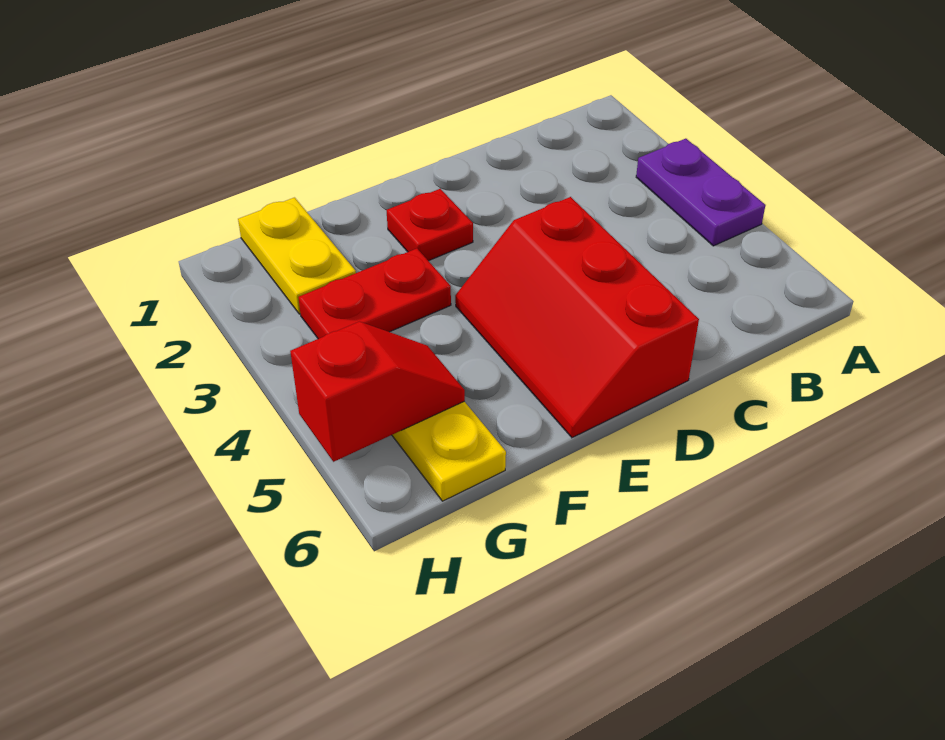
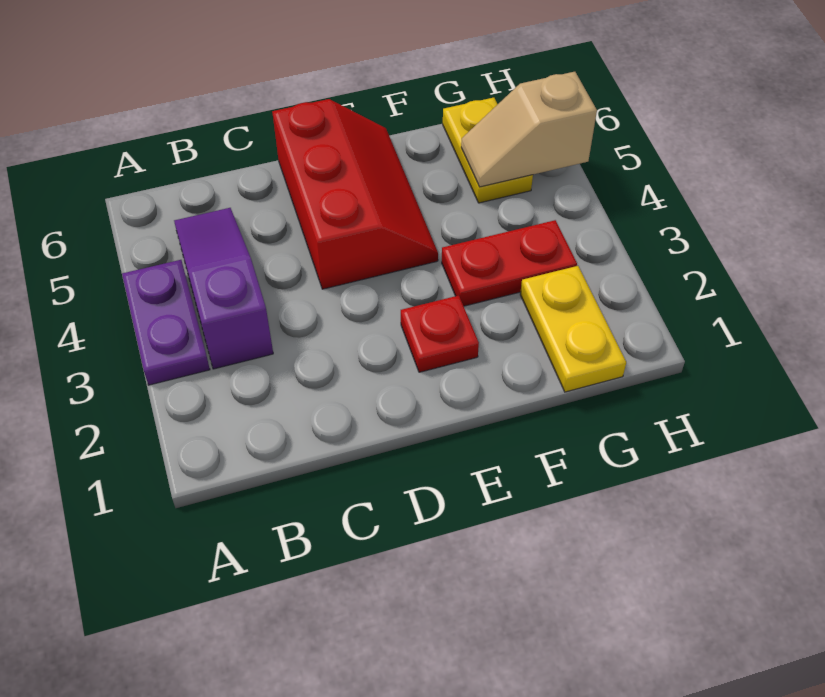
none -> purple slope B3:B5 level 1 top 3
red slope G5:H5 level 2 top H -> tan slope G5:H5 level 2 top H

